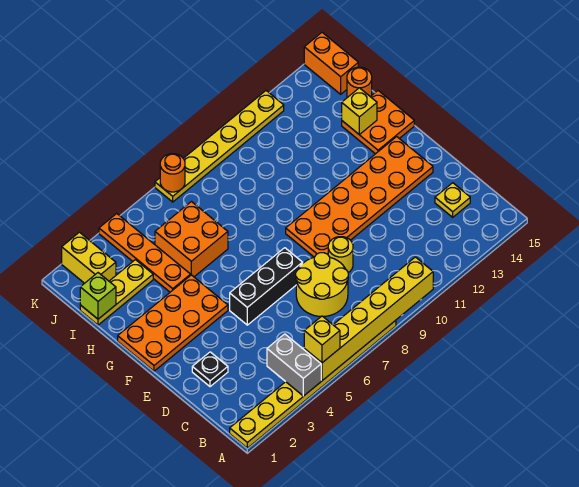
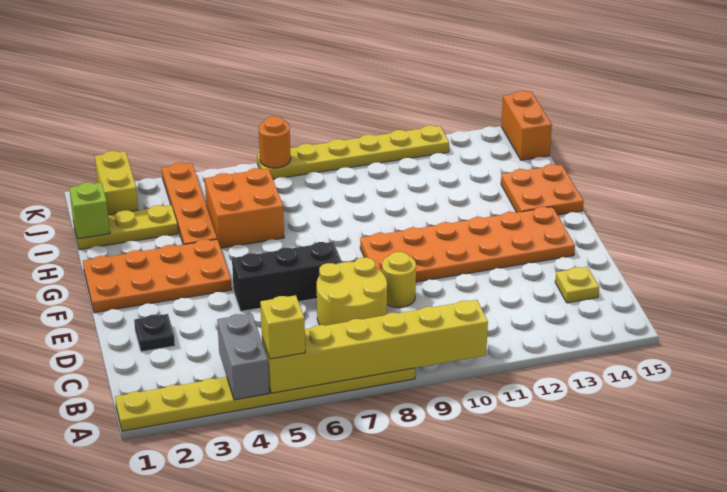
yellow brick H14 level 2 -> none
orange round brick I15 level 1 -> none

